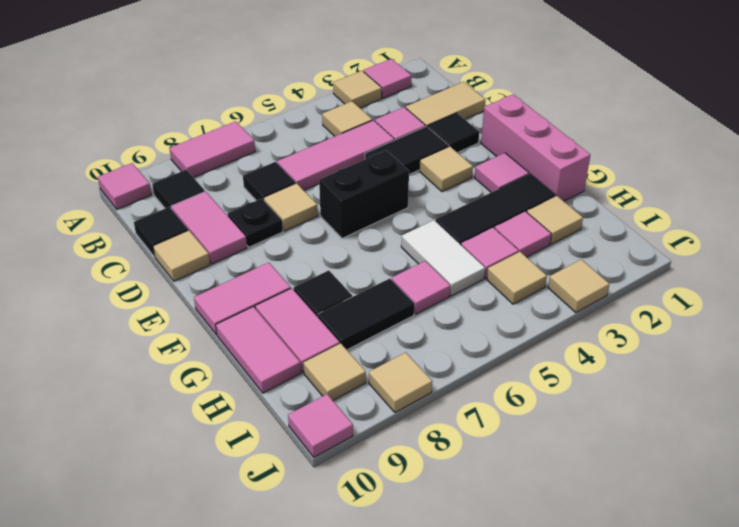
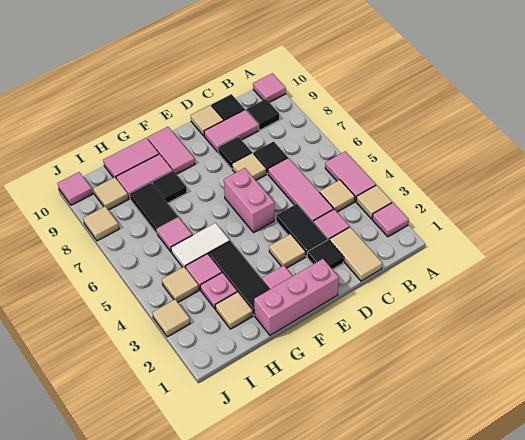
pink tile A7:A8 level 1 -> pink tile A4:A5 level 1
black plate D8 level 1 -> black tile D8 level 1
black brick E5:E6 level 1 -> pink brick E5:E6 level 1
pink tile H3 level 1 -> pink plate H3 level 1

